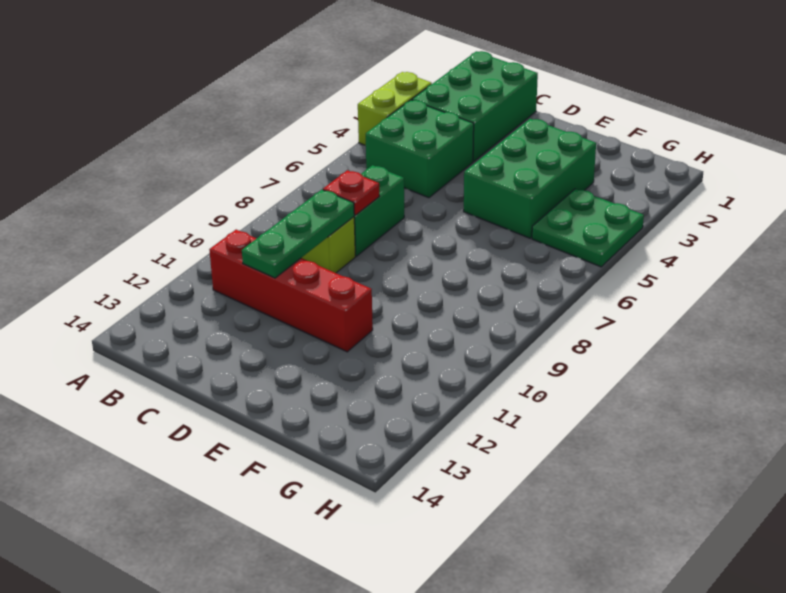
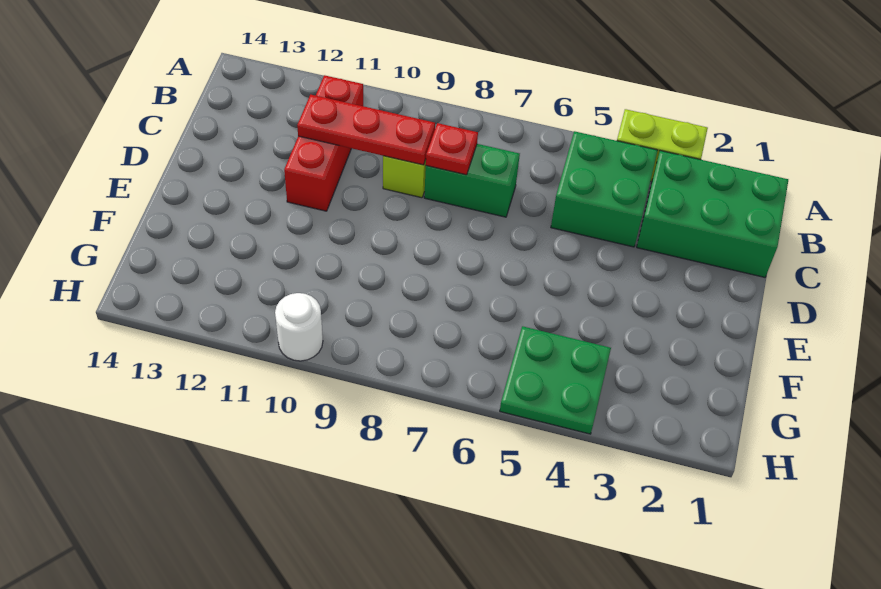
red brick B11:E11 level 1 -> red brick B11:D11 level 1
green plate C9:C11 level 2 -> red plate C9:C11 level 2
green brick E3:F5 level 1 -> none
none -> white round brick H10 level 1

